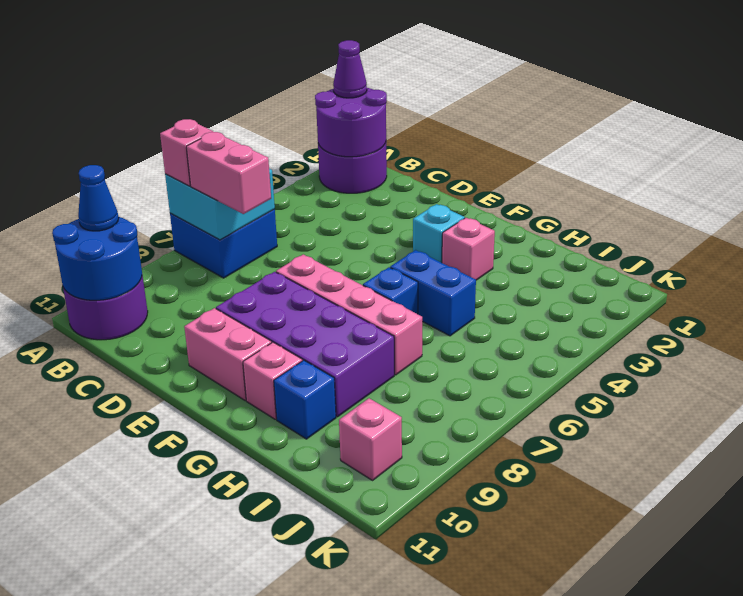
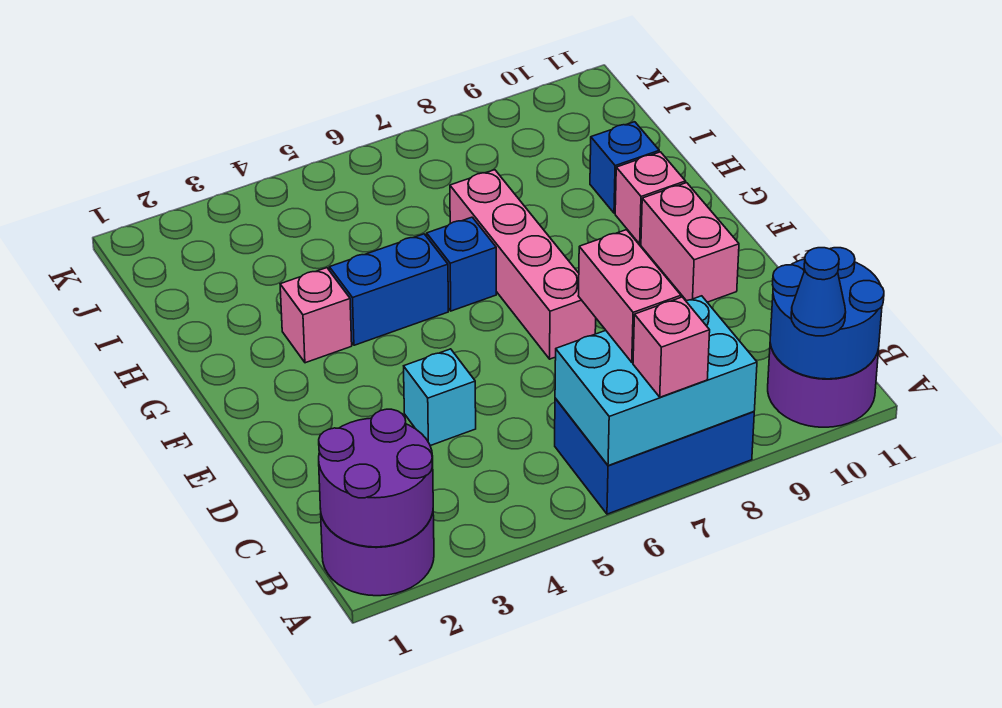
purple cone A1 level 3 -> none
blue brick A6:B7 level 1 -> blue brick A6:B8 level 1
cyan brick A6:B7 level 2 -> cyan brick A6:B8 level 2
purple brick E8:H9 level 1 -> none
cyan brick F3 level 1 -> cyan brick D4 level 1
blue brick G5:H5 level 1 -> blue brick G4:G5 level 1
pink brick J10 level 1 -> none

